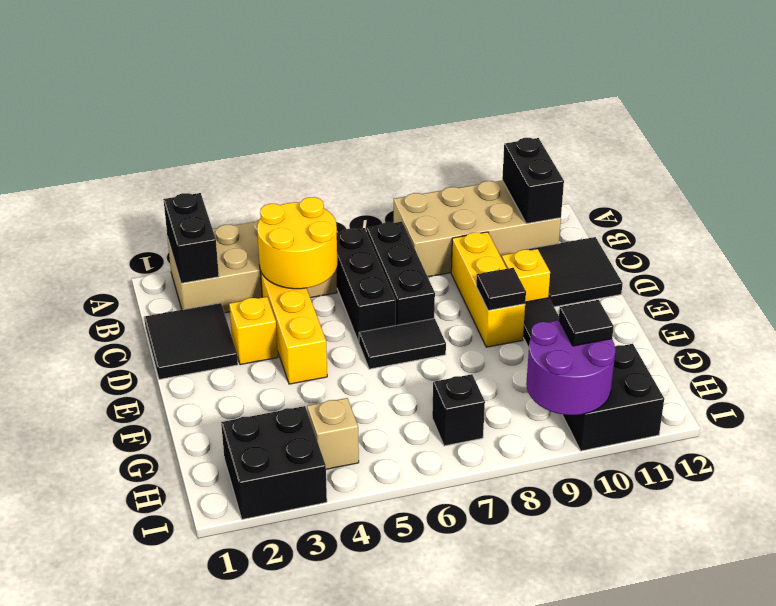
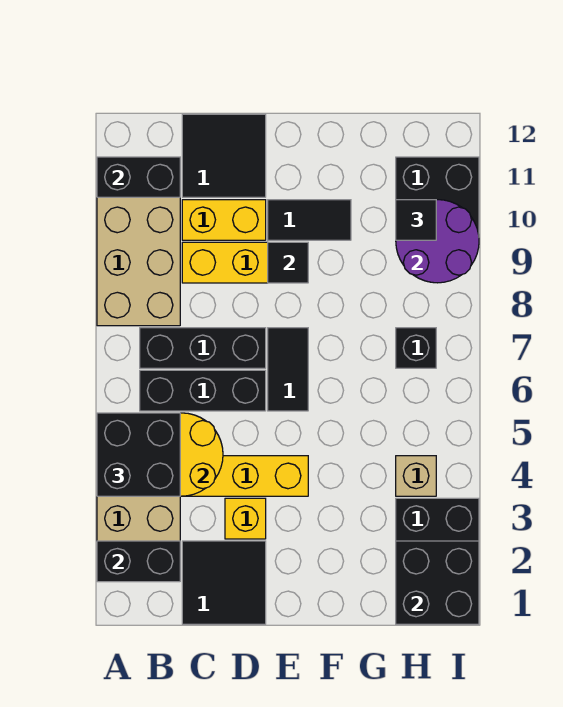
none -> black brick A4:B5 level 3
yellow brick D10 level 1 -> yellow brick C10:D10 level 1
none -> black brick H1:I2 level 2

